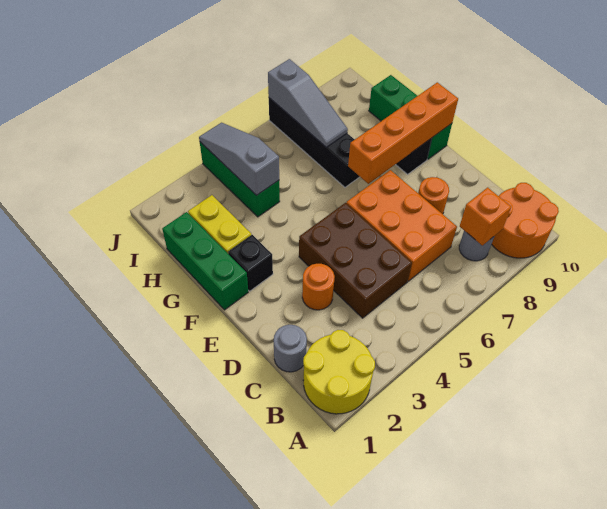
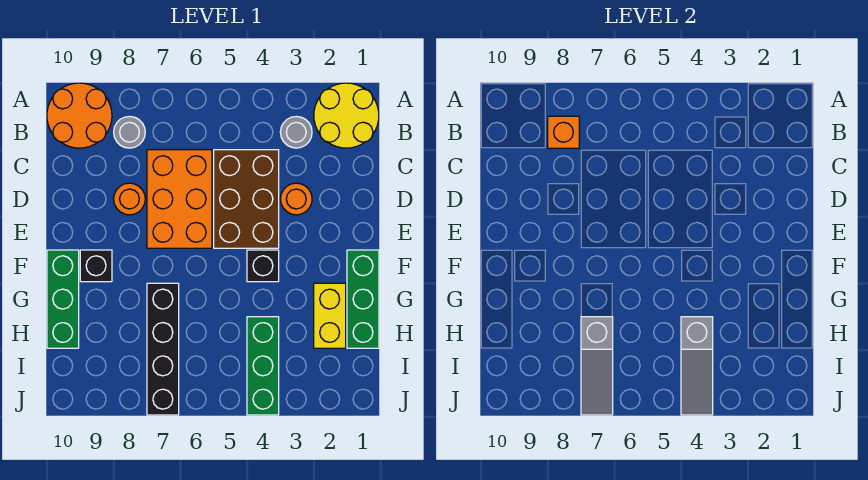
grey round brick C1 level 1 -> grey round brick B3 level 1
black brick F2 level 1 -> black brick F4 level 1
orange brick F7:F10 level 2 -> none
grey slope H7:J7 level 2 top J -> grey slope H7:J7 level 2 top H

